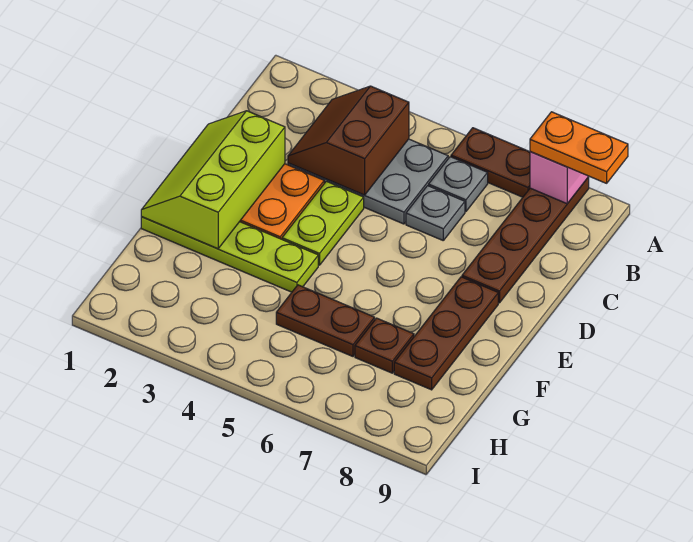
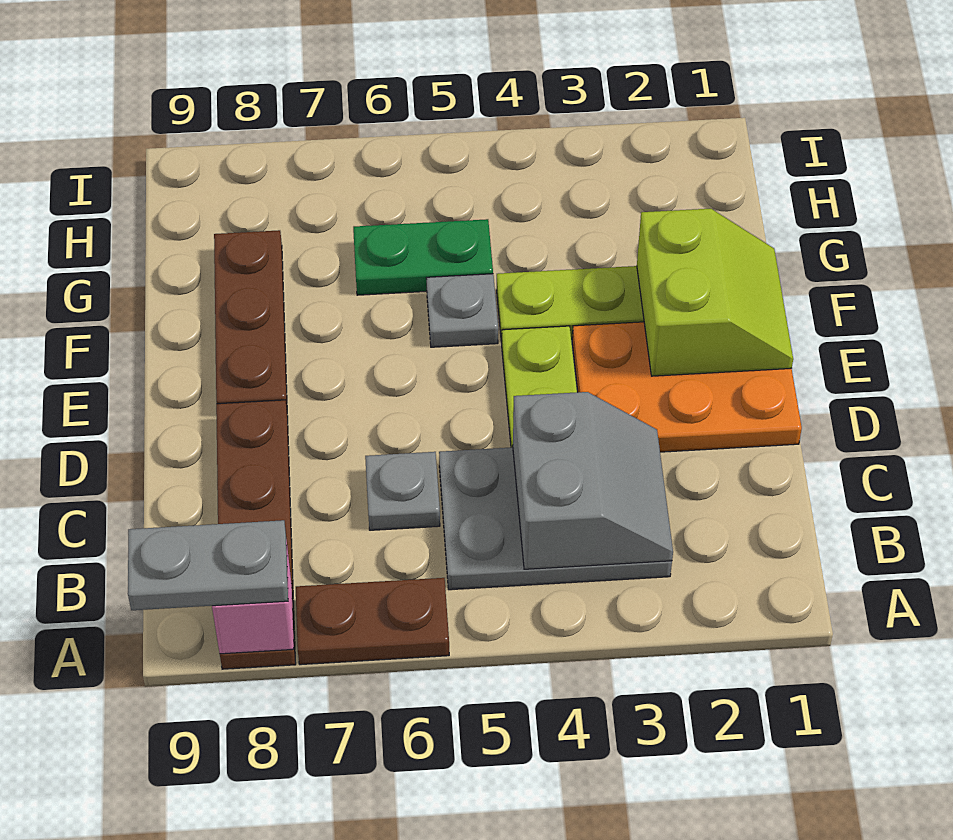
orange plate A8:A9 level 3 -> grey plate A8:A9 level 3
brown slope B3:C4 level 2 top 4 -> grey slope B3:C4 level 2 top 4
grey plate B6 level 1 -> grey plate F5 level 1
lime slope D1:F2 level 2 top 2 -> lime slope E1:F2 level 2 top 2
brown plate G5:G6 level 1 -> green plate G5:G6 level 1
brown plate G7 level 1 -> none

